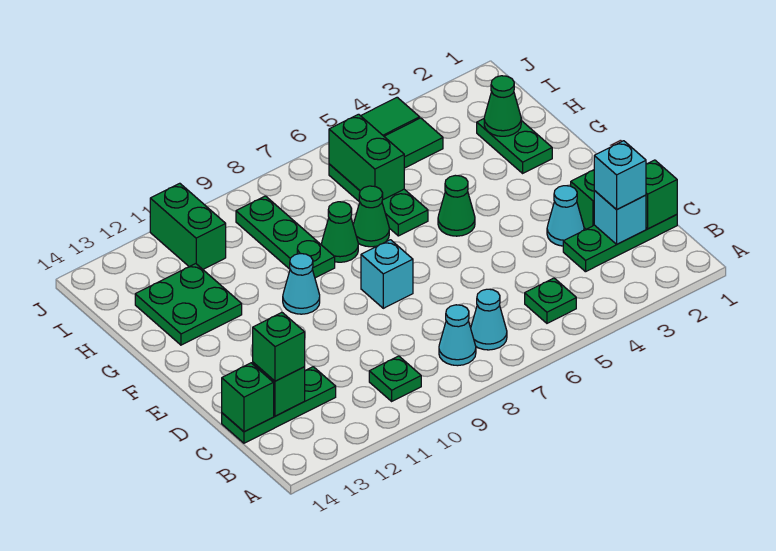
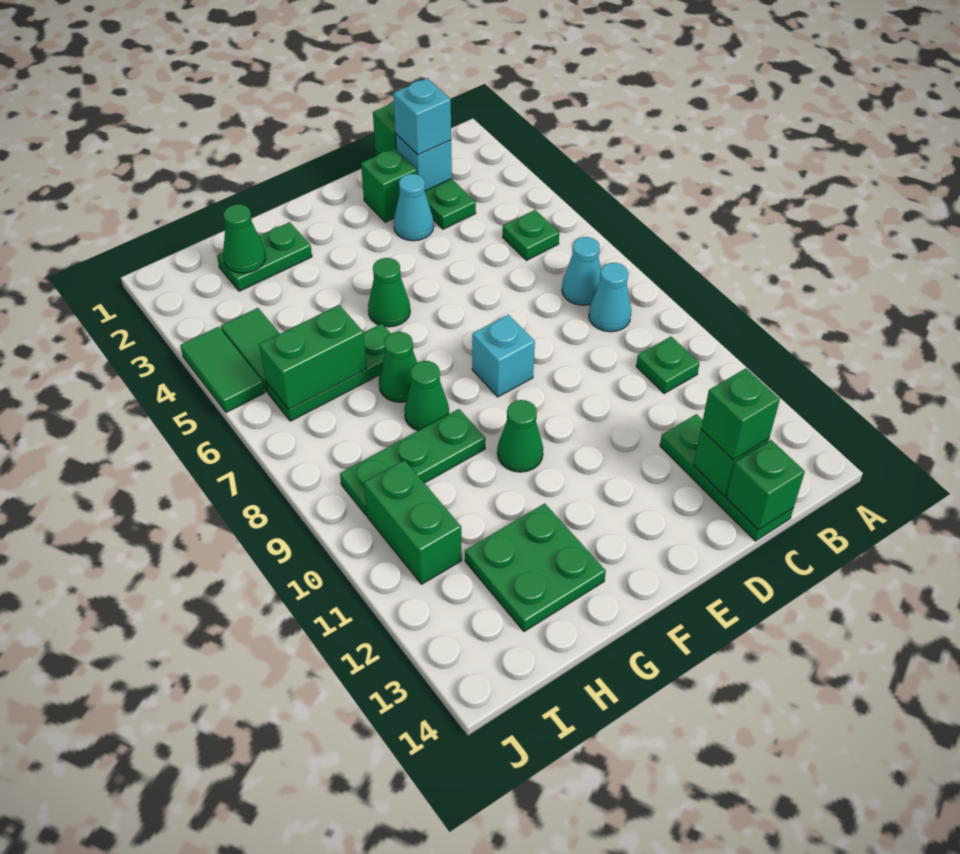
cyan cone F10 level 1 -> green cone F10 level 1
green brick I11:J11 level 1 -> green brick I10:I11 level 1

